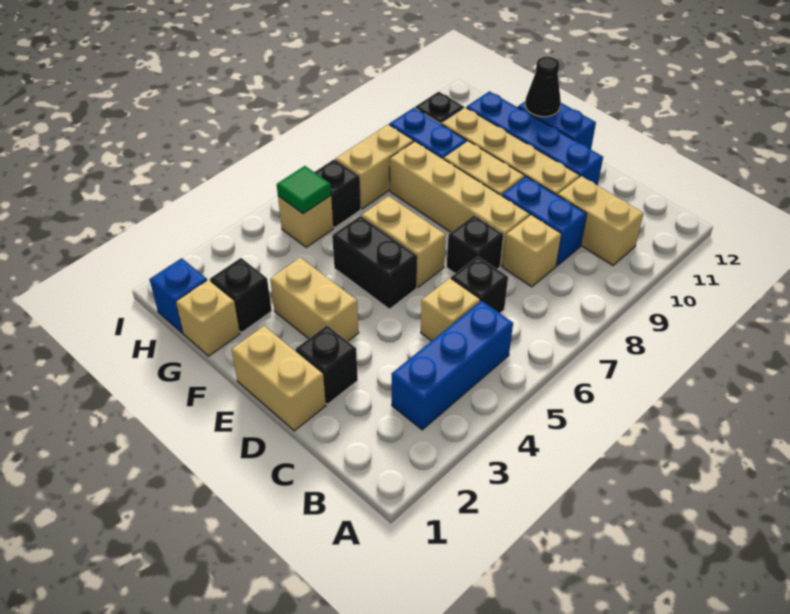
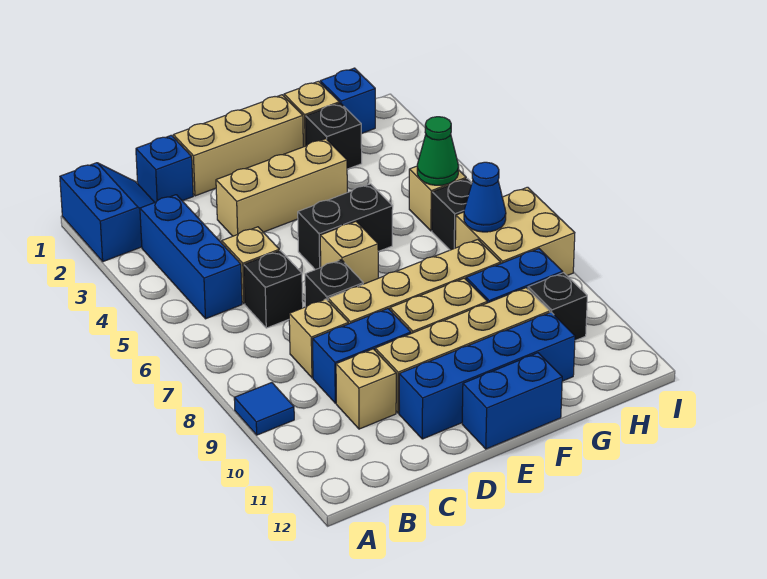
none -> blue slope A1:B2 level 1 top A
none -> blue tile A9 level 1
tan brick B10:C10 level 1 -> tan brick C10 level 1
none -> blue brick C1 level 1
tan brick D1:E1 level 1 -> tan brick D1:F1 level 1
black brick D2 level 1 -> none
tan brick E3:F3 level 1 -> tan brick D3:F3 level 1
tan brick E6:F6 level 1 -> tan brick E6 level 1
black cone F12 level 2 -> none
green tile H5 level 2 -> green cone H5 level 2
tan brick H7:H8 level 1 -> tan brick H7:I8 level 1
none -> blue cone H7 level 2

